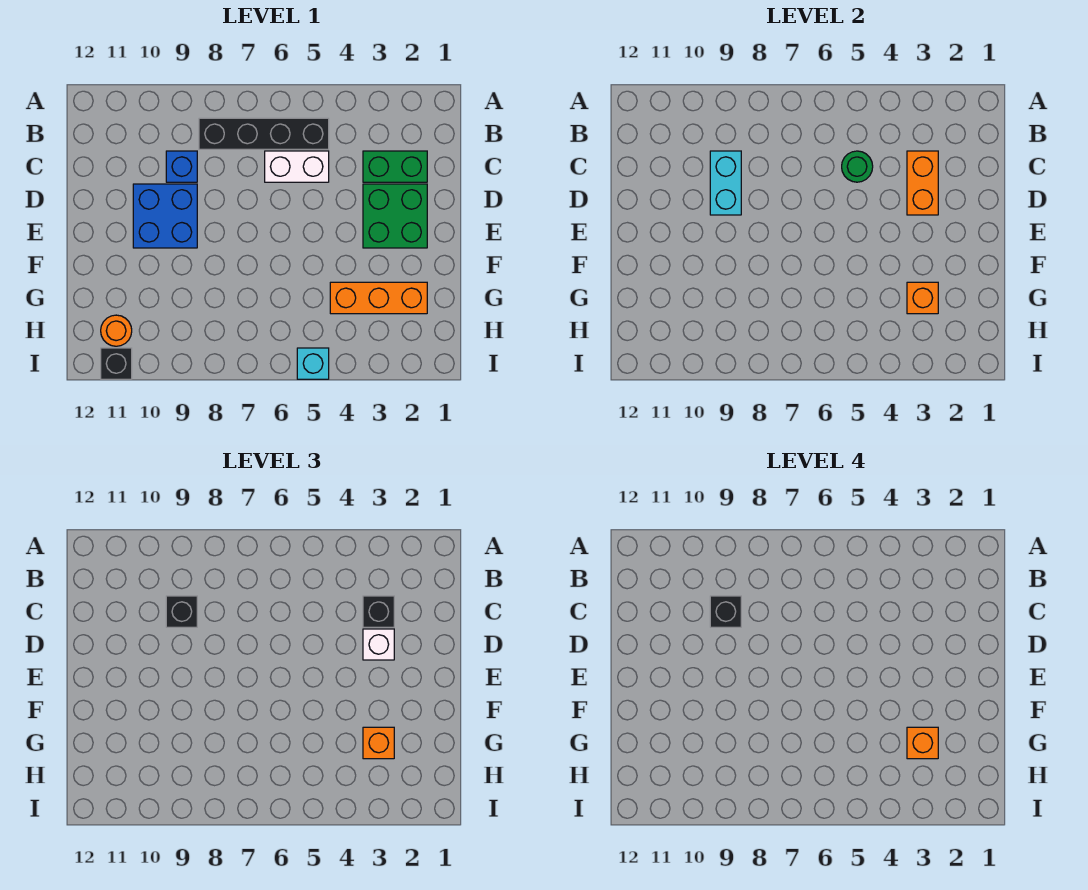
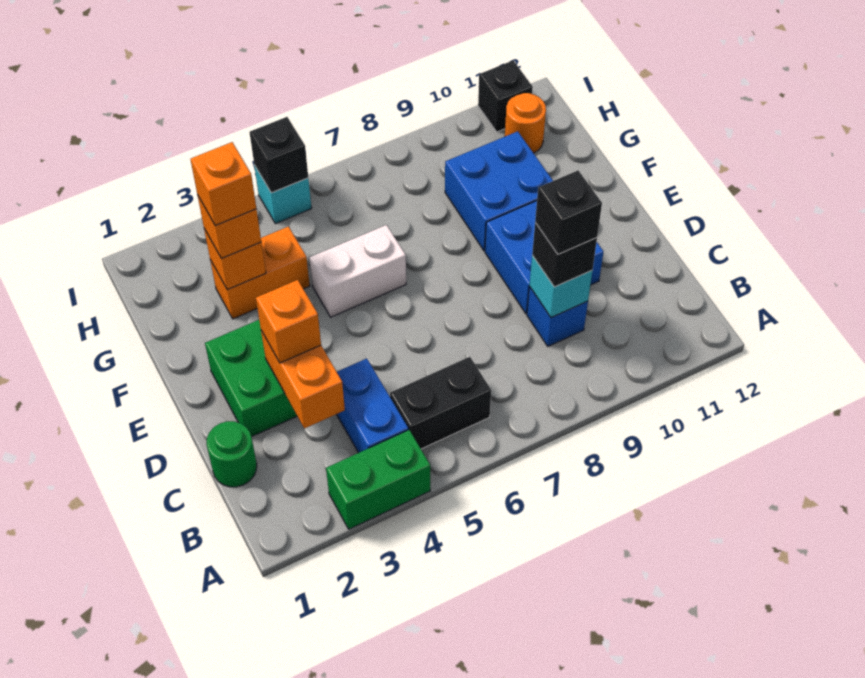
none -> blue brick B4:C4 level 1
black brick B5:B8 level 1 -> black brick B5:B6 level 1
green brick C2:C3 level 1 -> green brick A3:A4 level 1
black brick C3 level 3 -> black brick I5 level 2
white brick C5:C6 level 1 -> white brick F5:F6 level 1
green round brick C5 level 2 -> green round brick C1 level 1
cyan brick C9:D9 level 2 -> cyan brick C9 level 2
white brick D3 level 3 -> orange brick D3 level 3
none -> blue brick F9:G10 level 1
orange brick G2:G4 level 1 -> orange brick G3:G4 level 1

